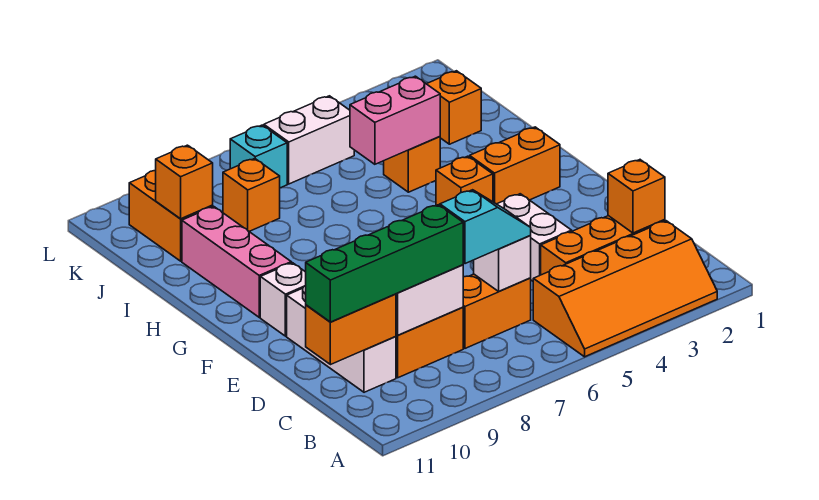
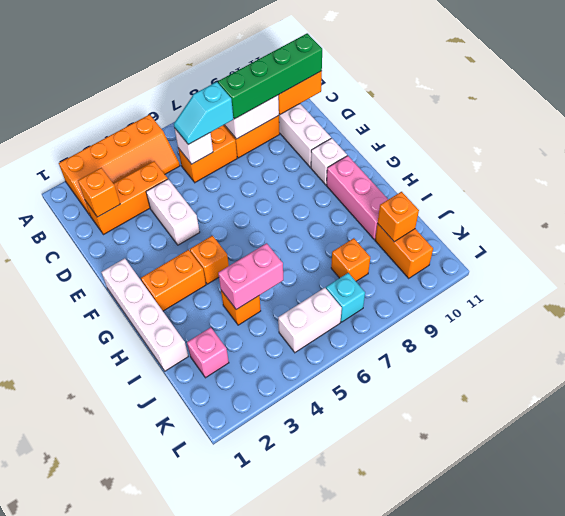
orange slope A2:B5 level 1 top B -> orange slope A2:B5 level 1 top A
none -> white brick F1:I1 level 1
orange brick J2 level 1 -> pink brick J2 level 1

